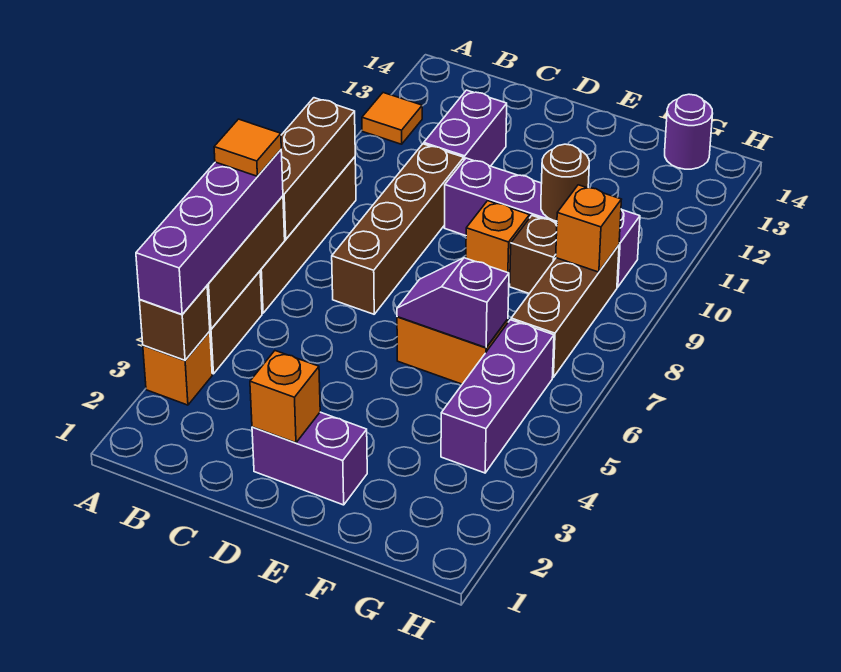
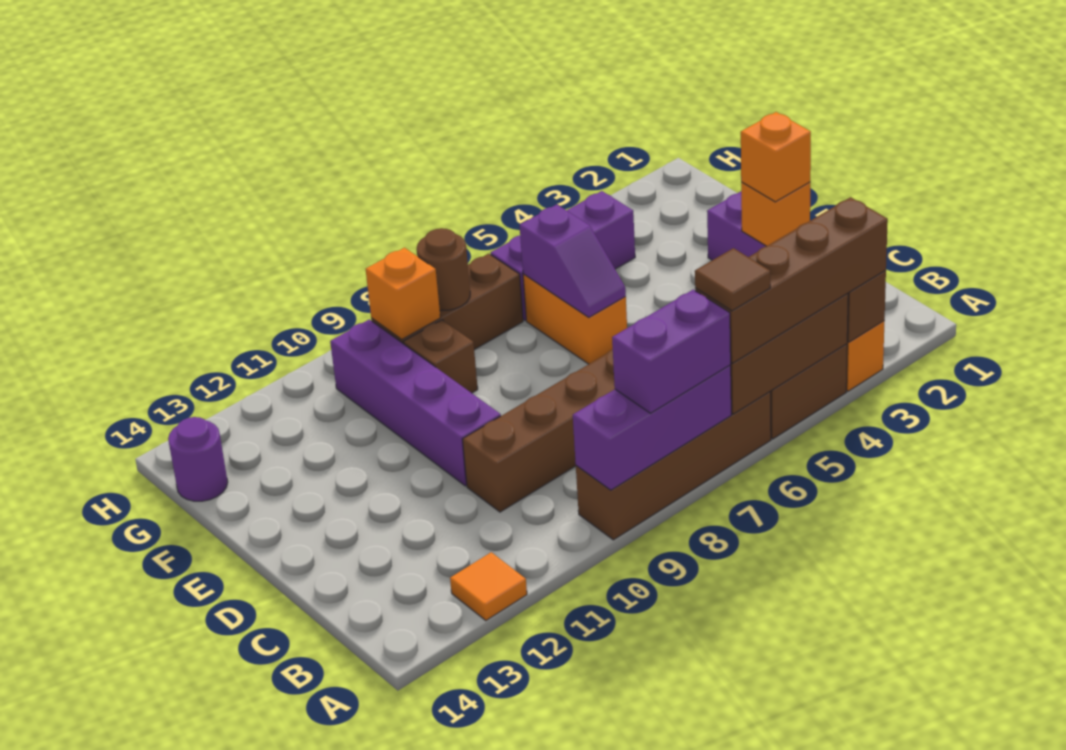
purple brick A3:A6 level 3 -> brown brick A3:A6 level 3
orange tile A6 level 4 -> brown tile A6 level 4
brown brick A7:A9 level 2 -> purple brick A7:A9 level 2
purple brick C11:C12 level 1 -> purple brick A7:A8 level 3
orange brick E9 level 1 -> orange brick D2 level 3
brown round brick F10 level 2 -> brown round brick G8 level 2

